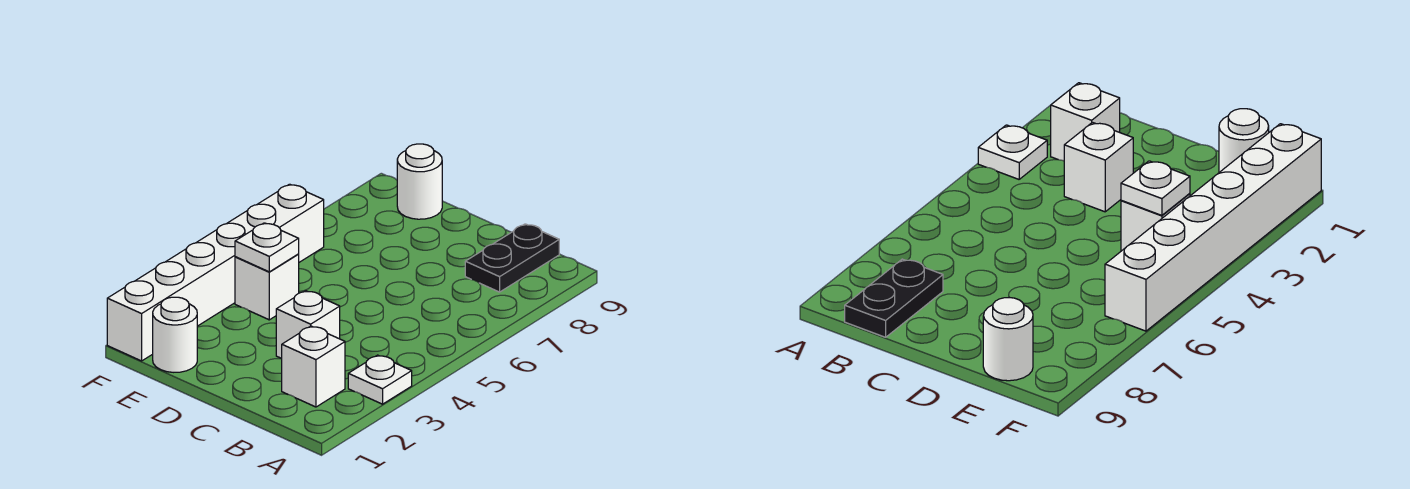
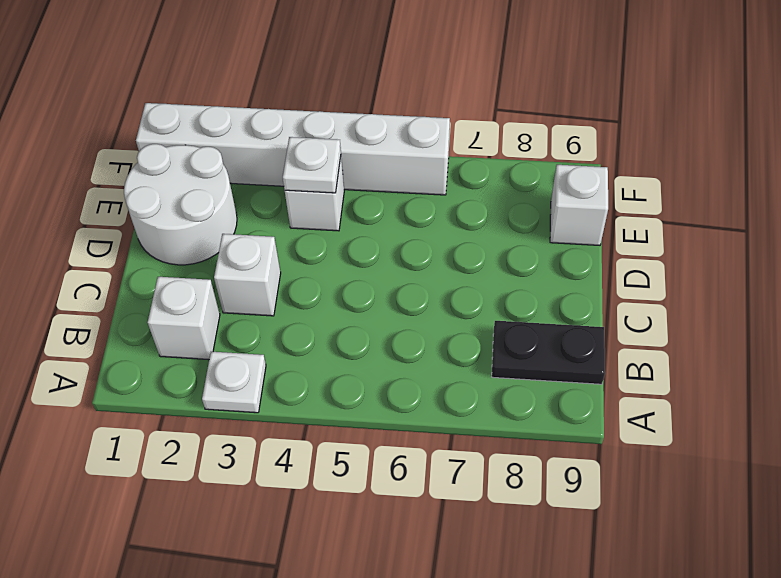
white round brick E1 level 1 -> white round brick D1:E2 level 1
white round brick E9 level 1 -> white brick E9 level 1

